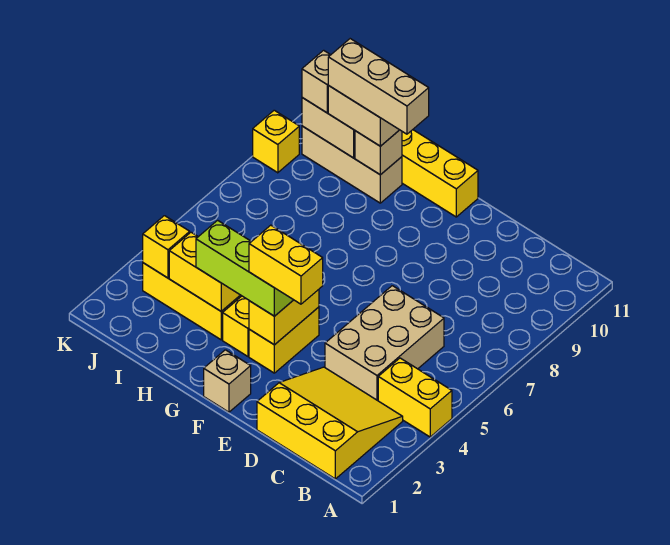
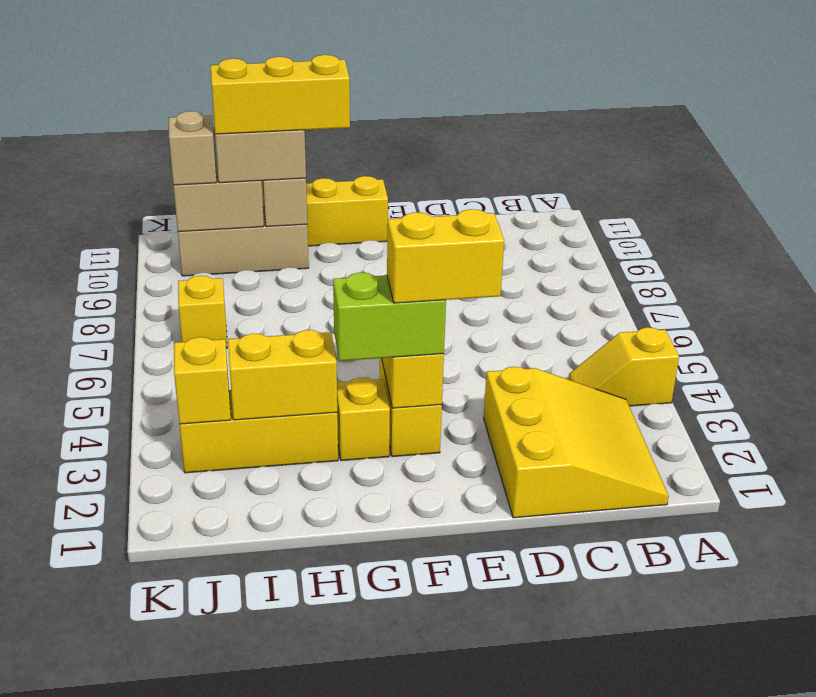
yellow brick A4:B4 level 1 -> yellow slope A4:B4 level 1 top A
yellow slope B1:D3 level 1 top 1 -> yellow slope B1:D3 level 1 top D
tan brick C4:D6 level 1 -> none
tan brick F1 level 1 -> none
lime brick F3:H3 level 3 -> lime brick F3:G3 level 3
tan brick G10:I10 level 4 -> yellow brick G10:I10 level 4
yellow brick K9 level 1 -> yellow brick J7 level 1

